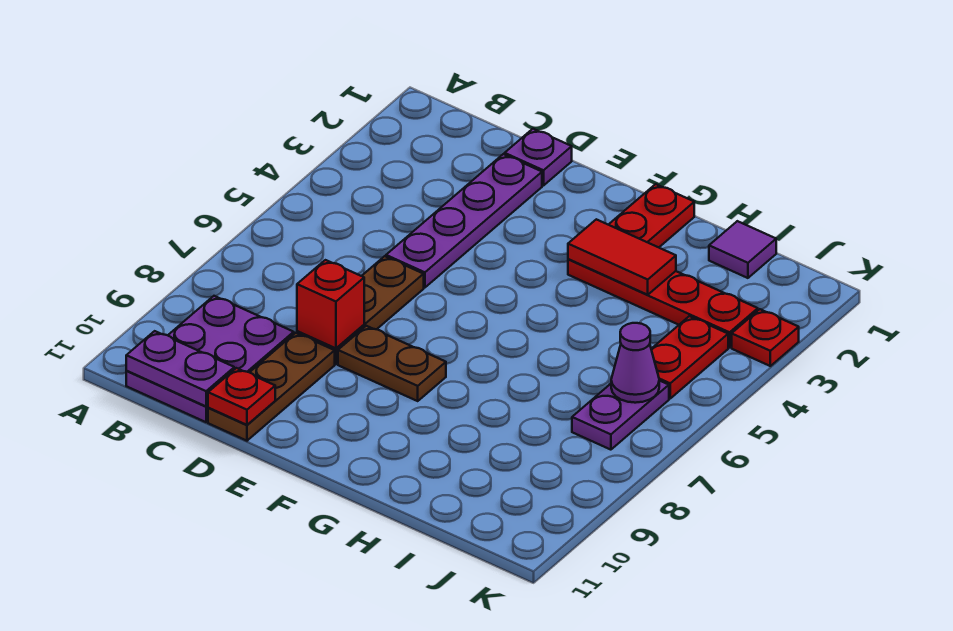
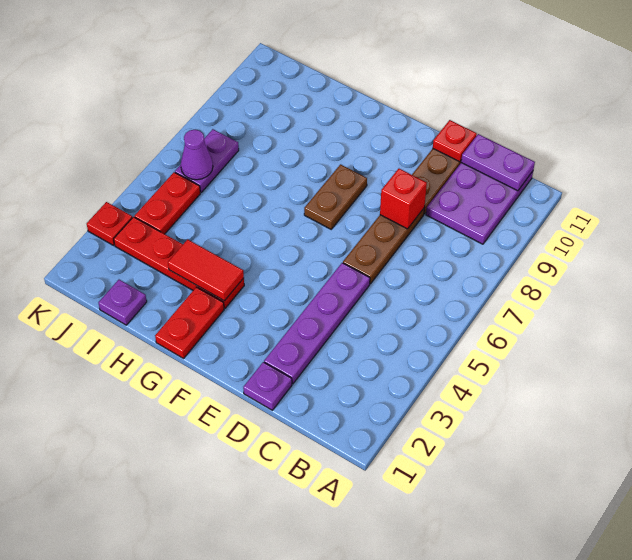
brown plate E8:F8 level 1 -> brown plate F7:F8 level 1
purple tile I1 level 1 -> purple plate I1 level 1

